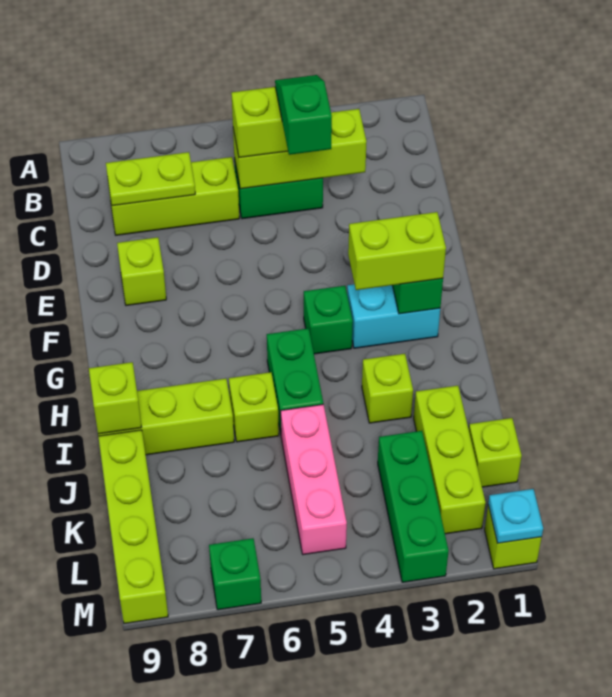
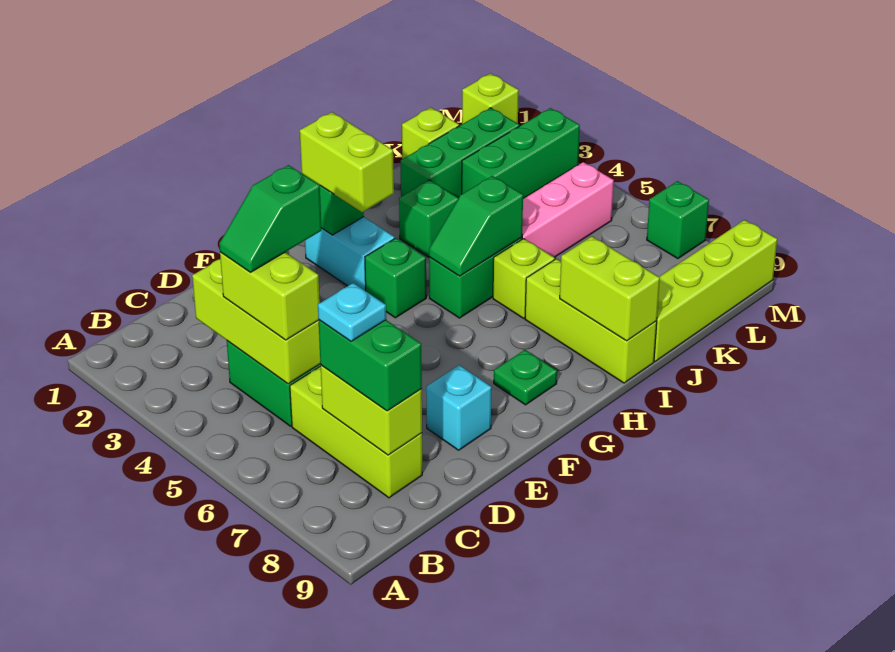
lime plate C7:C8 level 2 -> lime brick C7:C8 level 2
none -> green brick C7:C8 level 3
lime brick E8 level 1 -> cyan brick E8 level 1
none -> green plate G8 level 1
none -> green slope H5:I5 level 2 top I
lime brick I3 level 1 -> green brick I3 level 1
lime brick I9 level 2 -> lime brick I8:I9 level 2
lime brick J2:L2 level 1 -> green brick J2:L2 level 1
cyan plate M1 level 2 -> cyan plate C7 level 4

